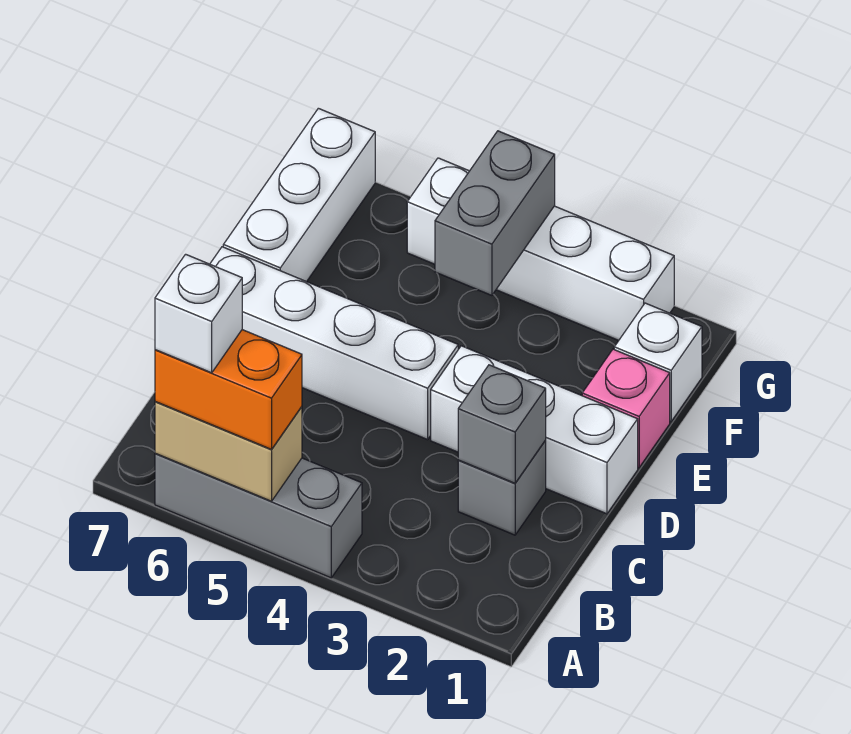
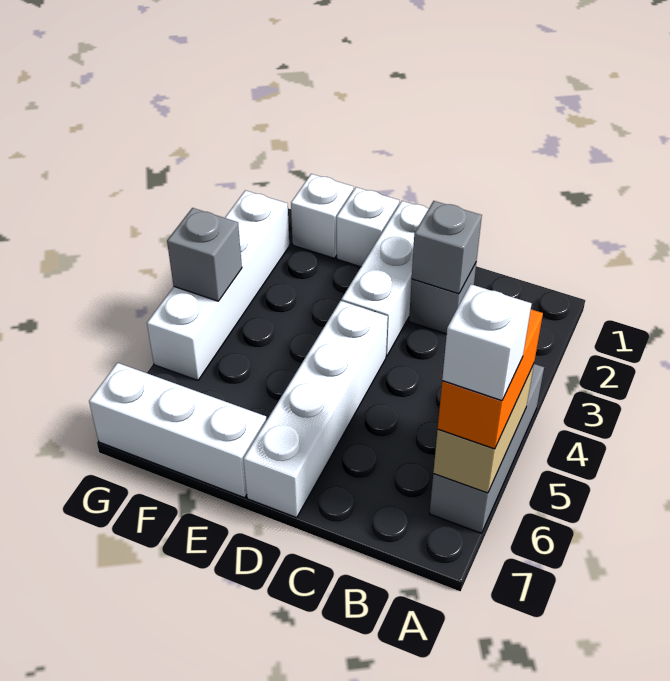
pink brick E1 level 1 -> white brick E1 level 1
grey brick F4:G4 level 2 -> grey brick G4 level 2

